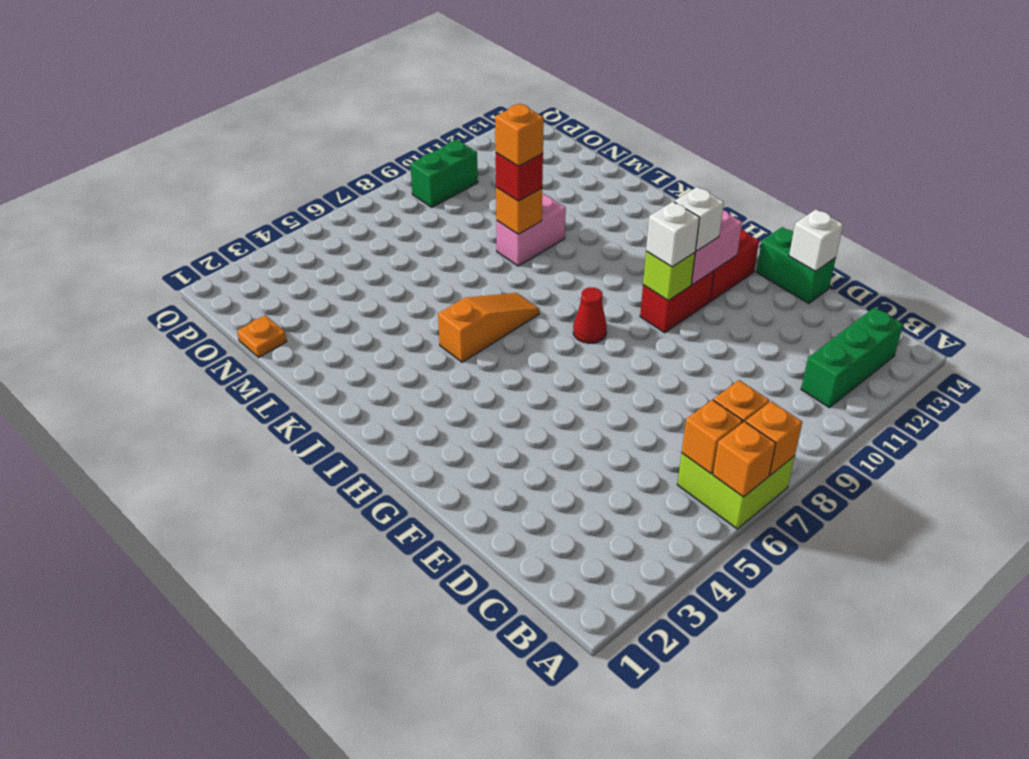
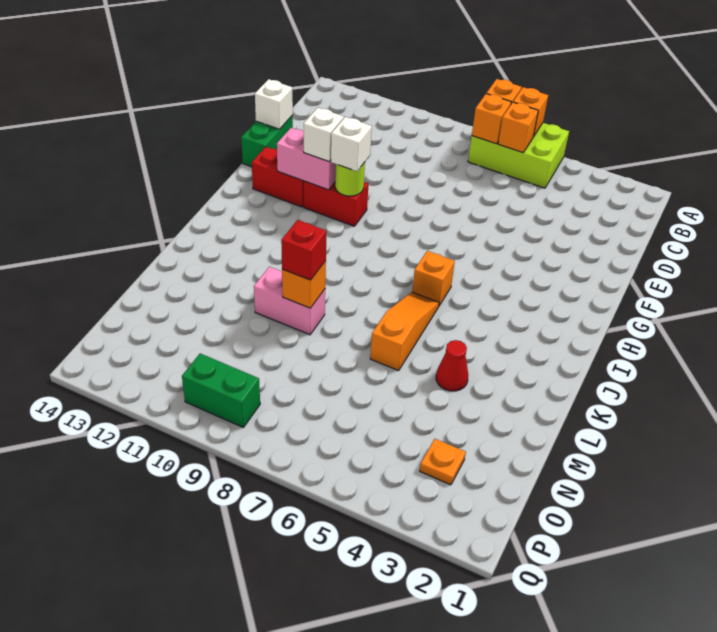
lime brick A6:B7 level 1 -> lime brick A5:B7 level 1
green brick B11:B13 level 1 -> none
lime brick G10 level 2 -> lime round brick G10 level 2
red cone H8 level 1 -> red cone L4 level 1
orange slope J5:J7 level 1 top 5 -> orange slope J6:L6 level 1 top L
orange brick L9 level 4 -> orange brick I6 level 1
orange plate N1 level 1 -> orange plate O3 level 1

